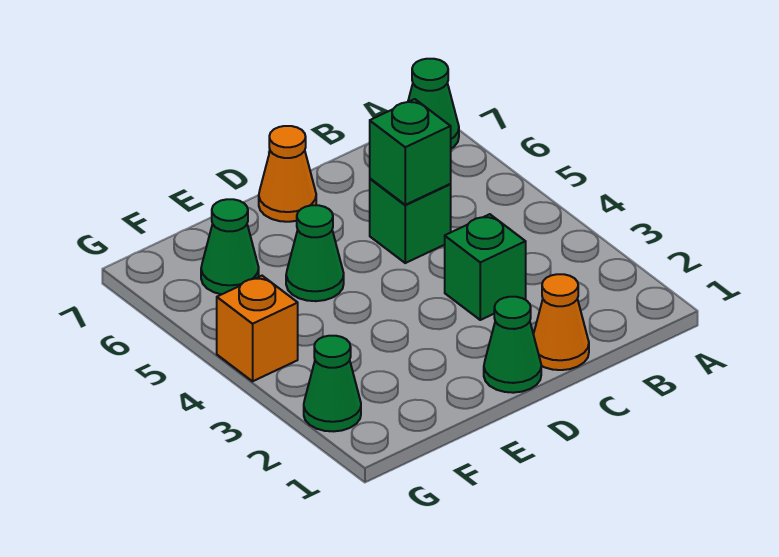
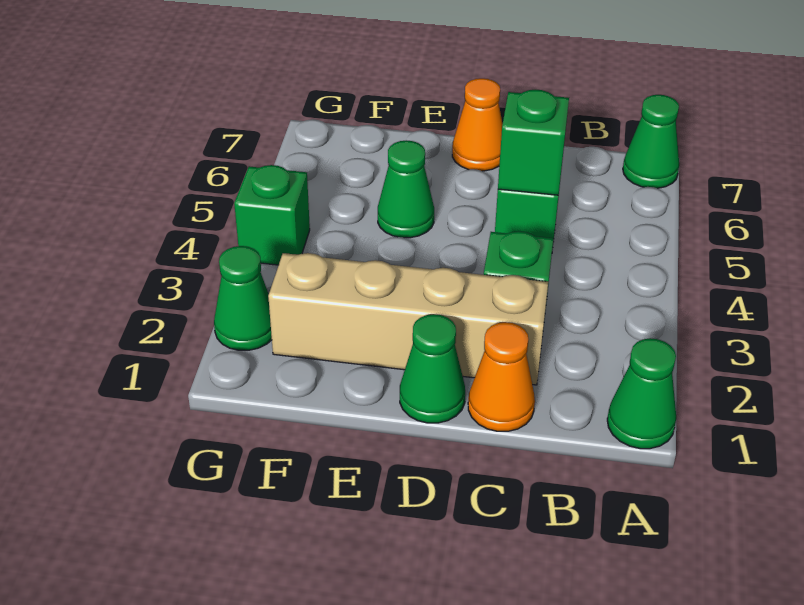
none -> tan brick C2:F2 level 1
green cone F6 level 1 -> green cone A1 level 1
orange brick G4 level 1 -> green brick G4 level 1

